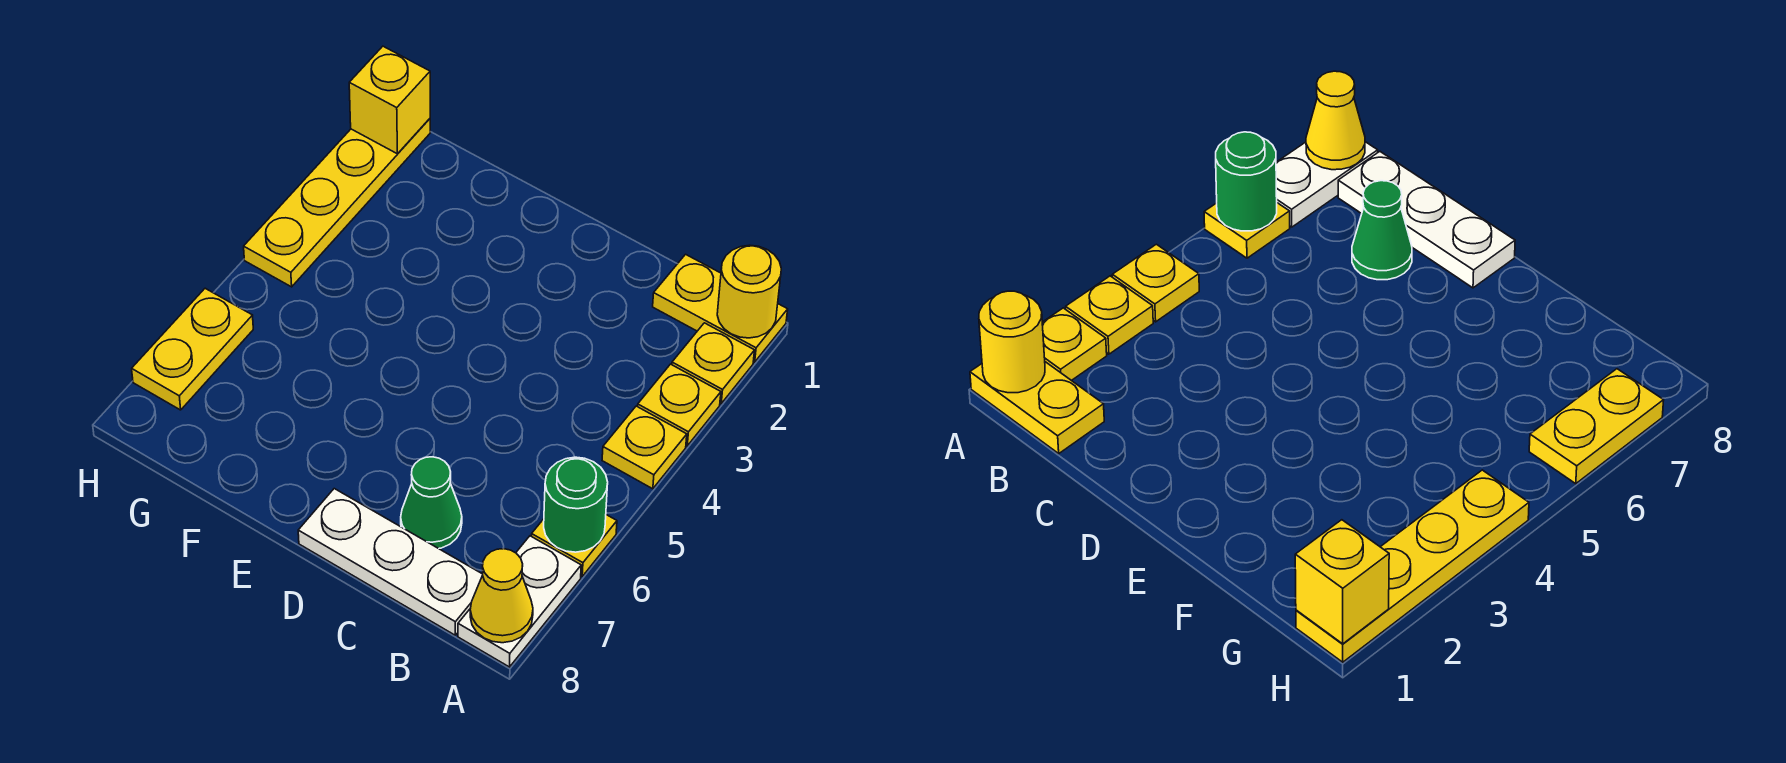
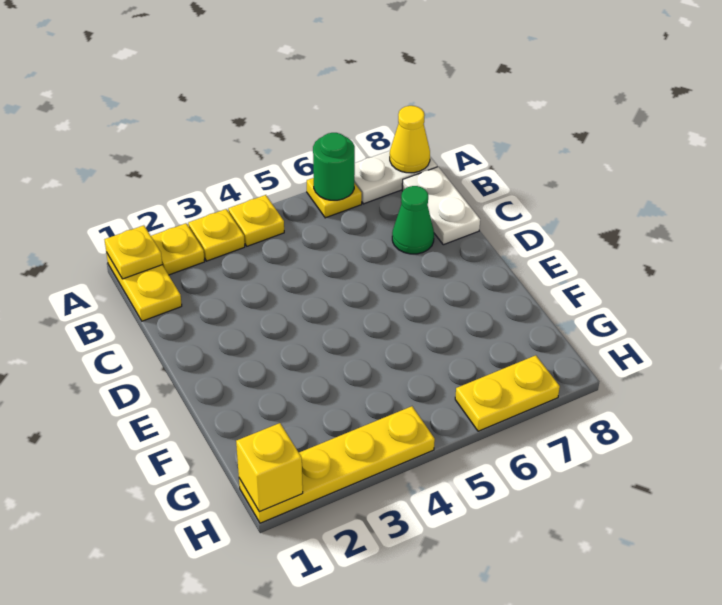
yellow round brick A1 level 2 -> yellow plate A1 level 2
white plate B8:D8 level 1 -> white plate B8:C8 level 1

